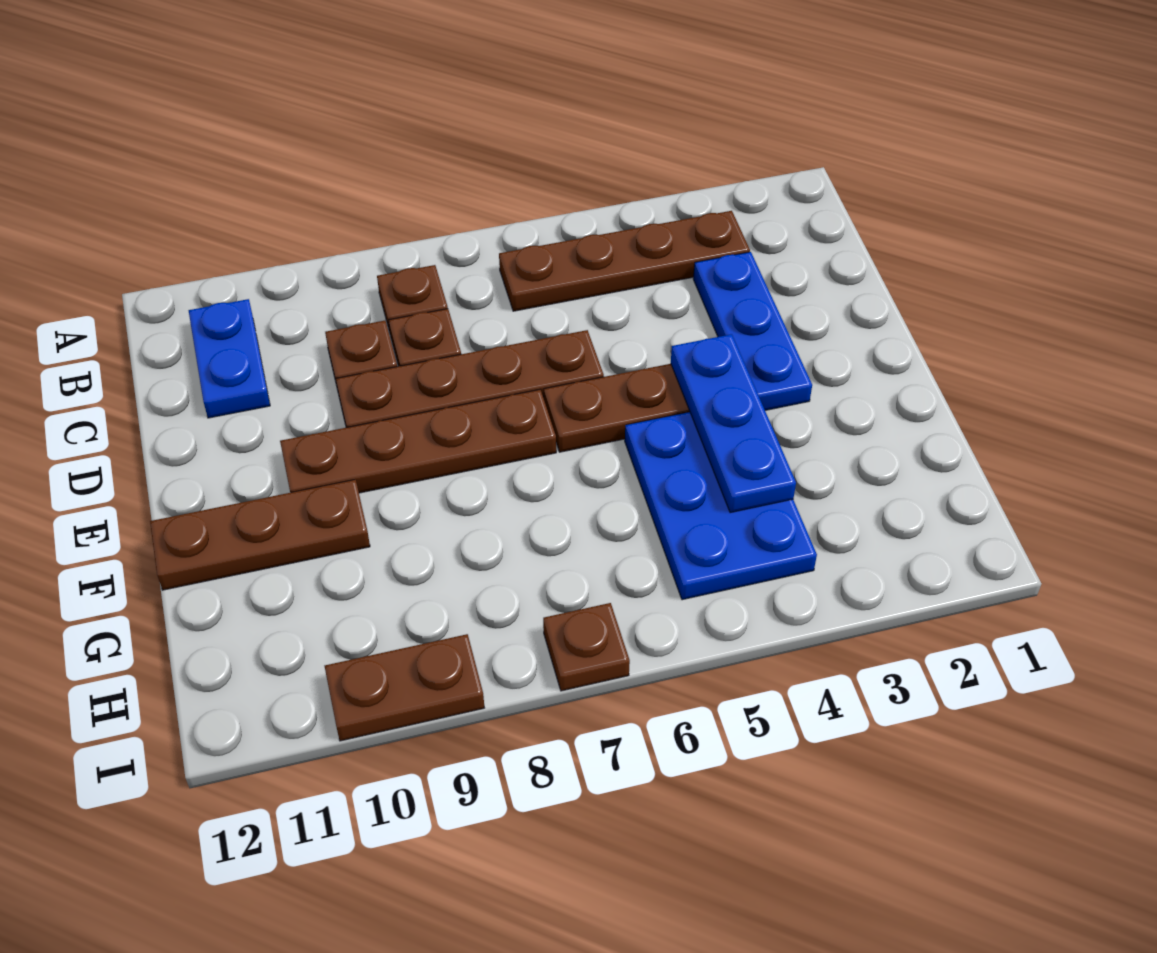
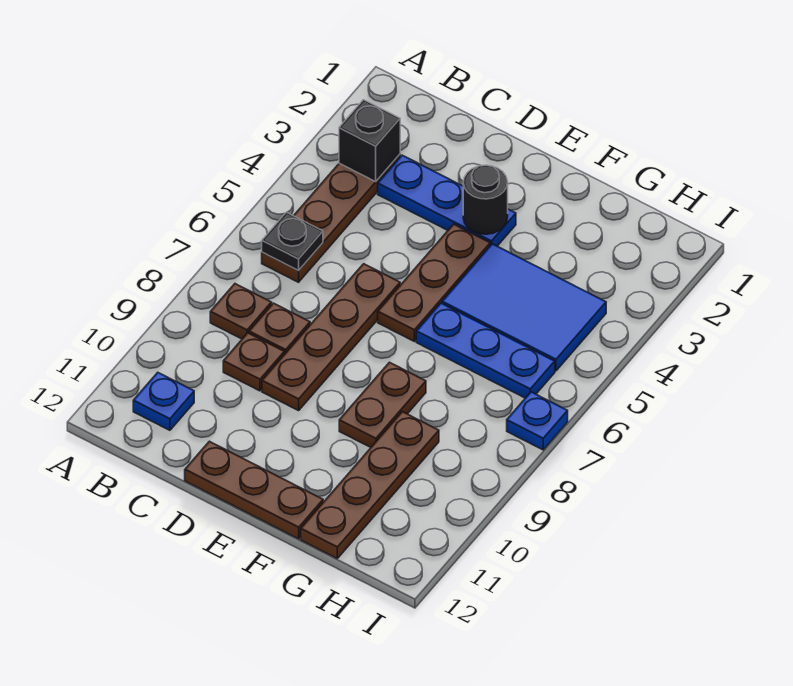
none -> black brick B3 level 2
none -> black plate B6 level 2
blue plate B11:C11 level 1 -> blue plate B11 level 1
none -> black round brick E3 level 2
blue plate E4:G4 level 2 -> blue plate F6:H6 level 1
brown plate E7:E10 level 1 -> brown plate G9:G12 level 1
blue plate F4:H5 level 1 -> blue tile F4:H5 level 1
brown plate F10:F12 level 1 -> brown plate D12:F12 level 1
brown plate I7 level 1 -> blue plate I7 level 1
brown plate I9:I10 level 1 -> brown plate F8:F9 level 1

